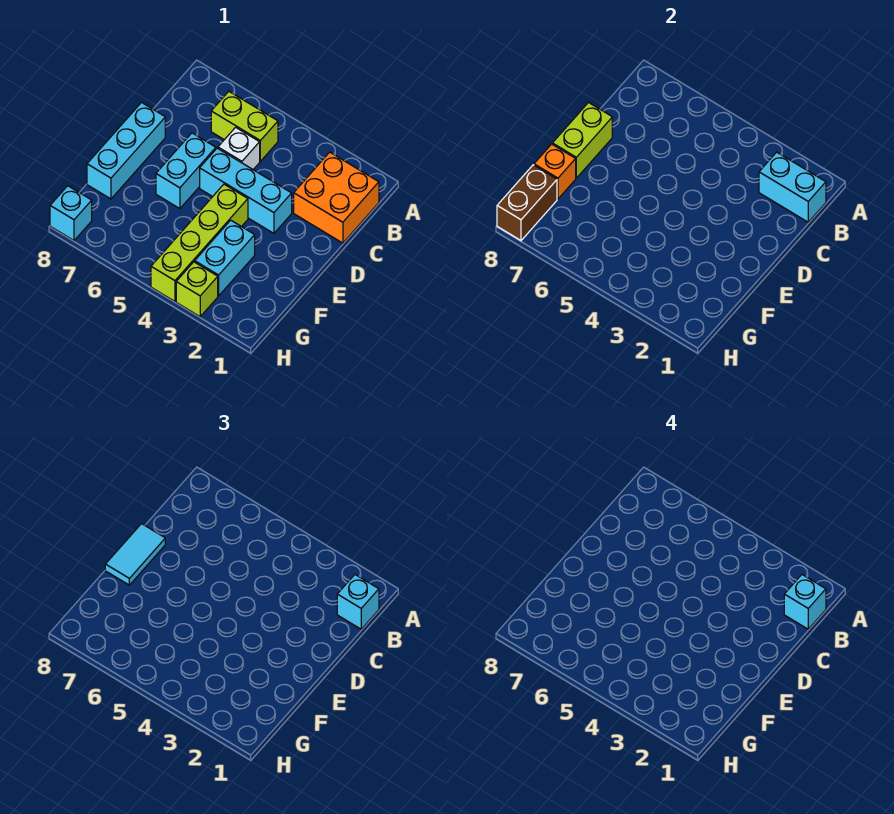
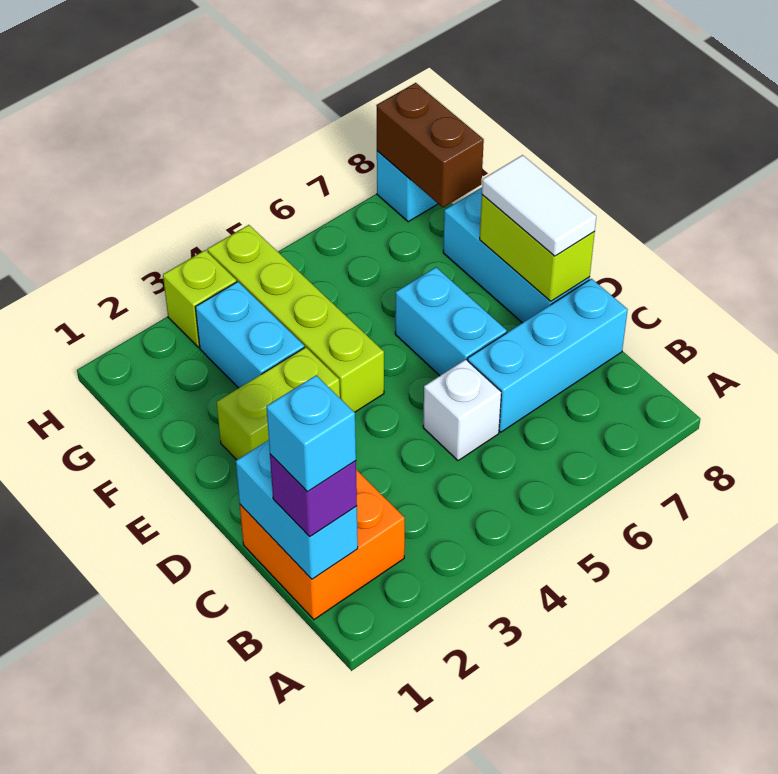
cyan brick B1:B2 level 2 -> cyan brick B1:C1 level 2
cyan brick B1 level 3 -> purple brick B1 level 3
lime brick B5:B6 level 1 -> lime brick E2:E3 level 1
cyan brick D3:D5 level 1 -> cyan brick C6:C8 level 1
cyan tile D8:E8 level 3 -> white tile D8:E8 level 3
orange brick F8 level 2 -> none

